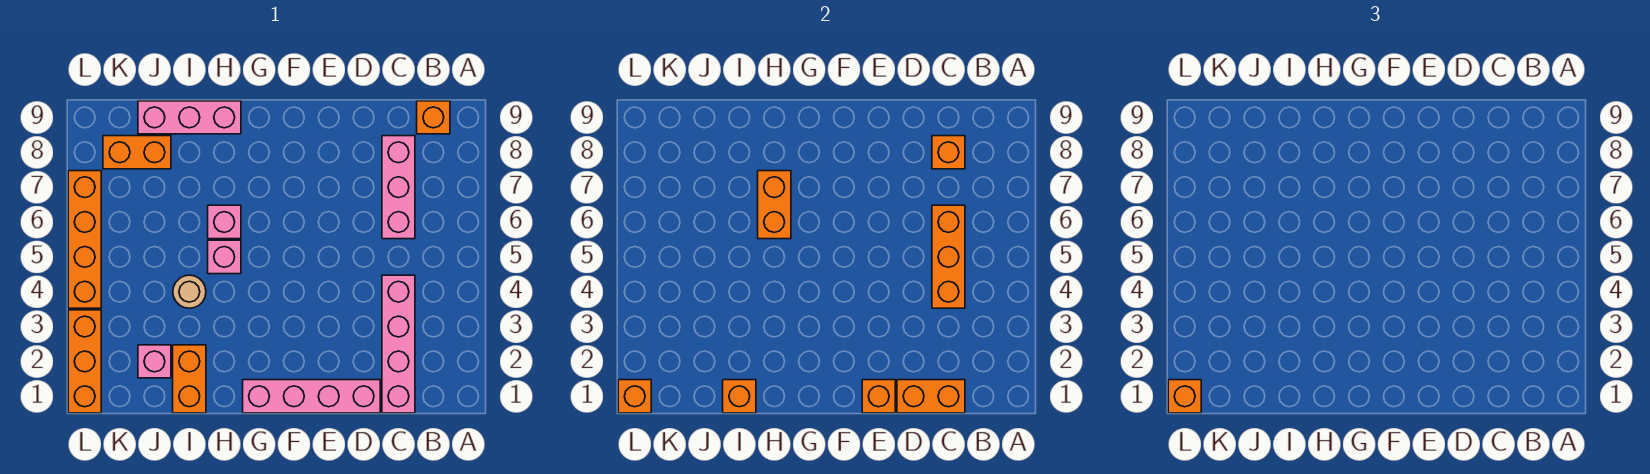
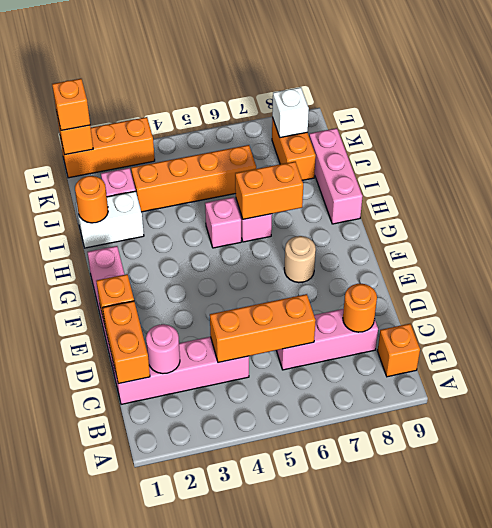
none -> pink round brick C2 level 2
orange brick C8 level 2 -> orange round brick C8 level 2
orange brick I1:I2 level 1 -> white brick I1:I2 level 1
orange brick I1 level 2 -> orange round brick I1 level 2
tan round brick I4 level 1 -> tan round brick F7 level 1
none -> white brick K8 level 2
orange brick L4:L7 level 1 -> orange brick J3:J6 level 1

